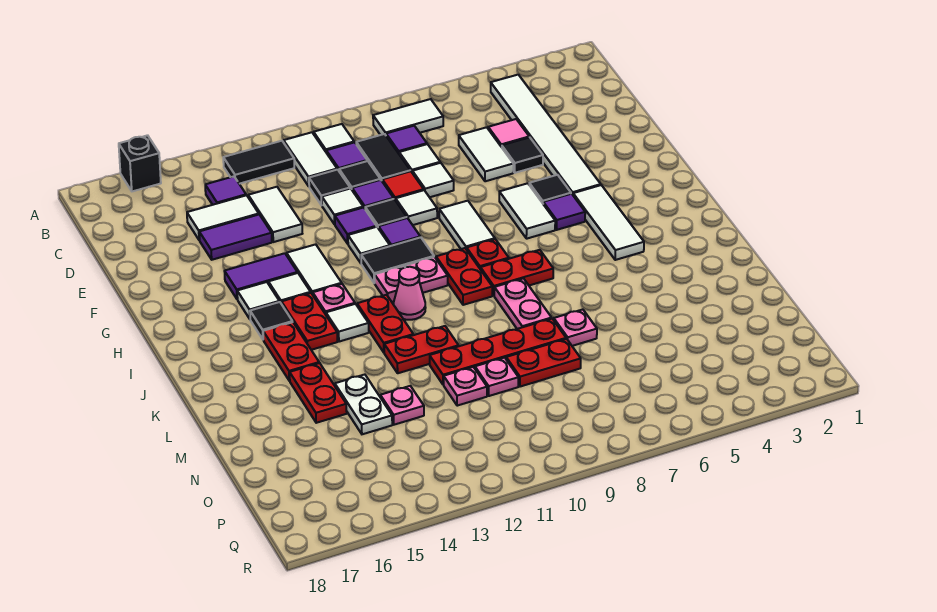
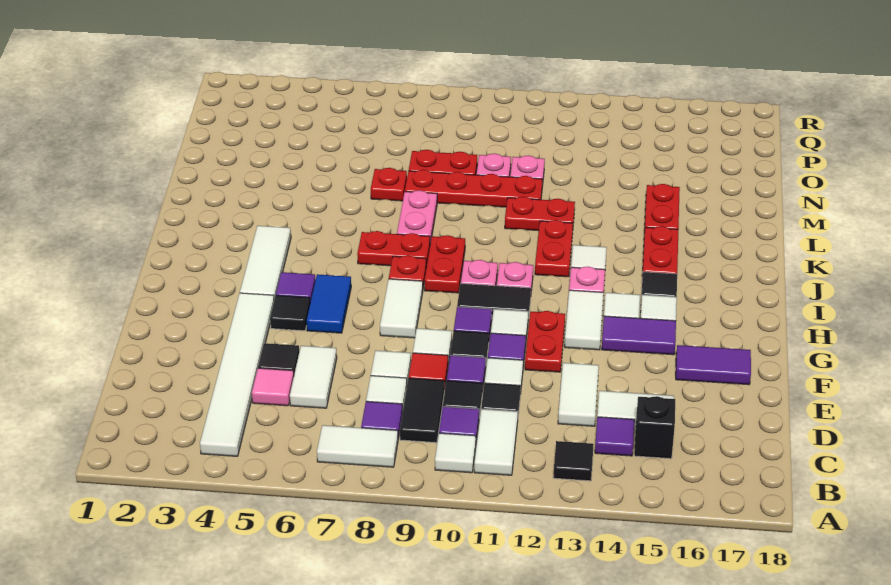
black brick A16 level 1 -> black brick C15 level 1
black tile B12:B13 level 1 -> black tile B13 level 1
purple tile E14:E15 level 1 -> purple tile F16:F17 level 1
white tile G6:H6 level 1 -> blue tile G6:H6 level 1
red plate I14:J14 level 1 -> red plate F12:G12 level 1
pink cone J11 level 1 -> none
pink plate M7 level 1 -> red plate M7 level 1
white plate M14:N14 level 1 -> none
pink plate N13 level 1 -> none

